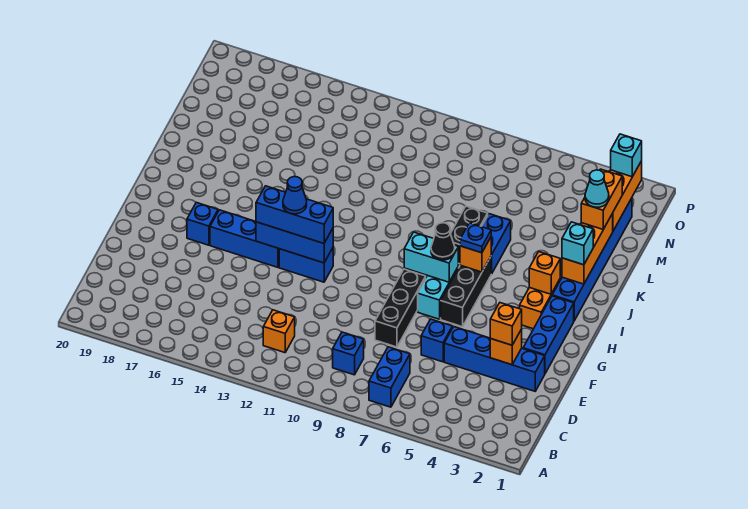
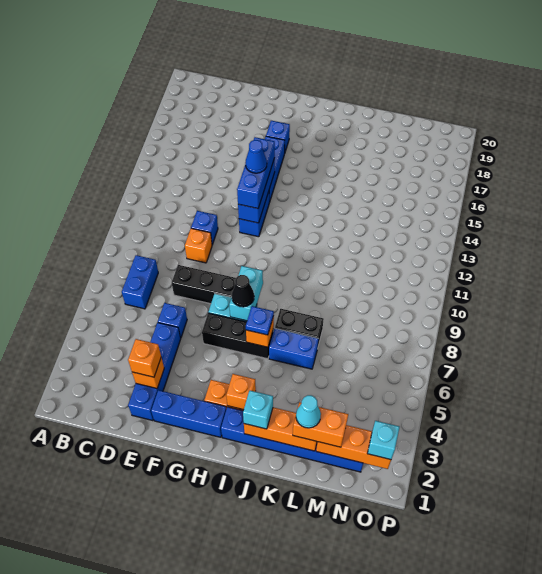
blue brick B7:C7 level 1 -> blue brick C7:C8 level 1
blue brick C9 level 1 -> blue brick E11 level 1
orange brick C12 level 1 -> orange brick E10 level 1

